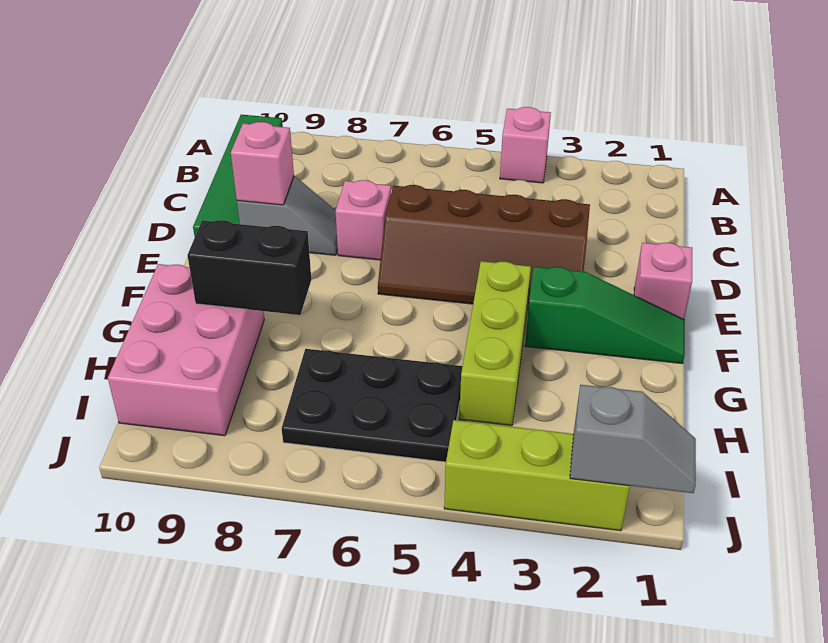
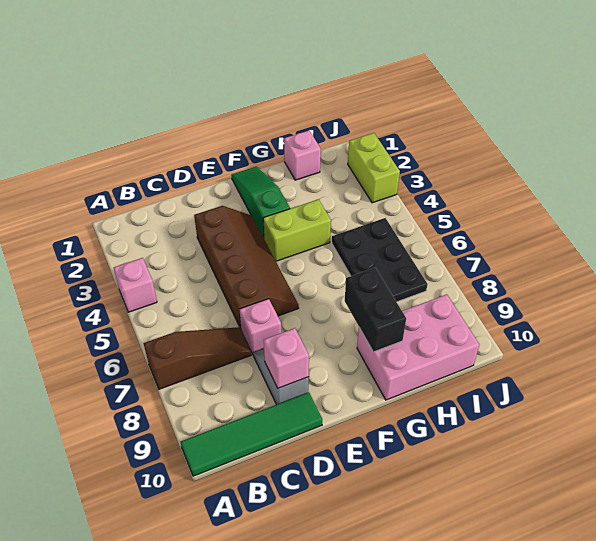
none -> brown slope A7:C7 level 1 top A
pink brick E1 level 1 -> pink brick H1 level 1
lime brick F4:H4 level 1 -> lime brick F4:G4 level 1
grey slope J1:J2 level 2 top 2 -> none
lime brick J2:J4 level 1 -> lime brick J2:J3 level 1

